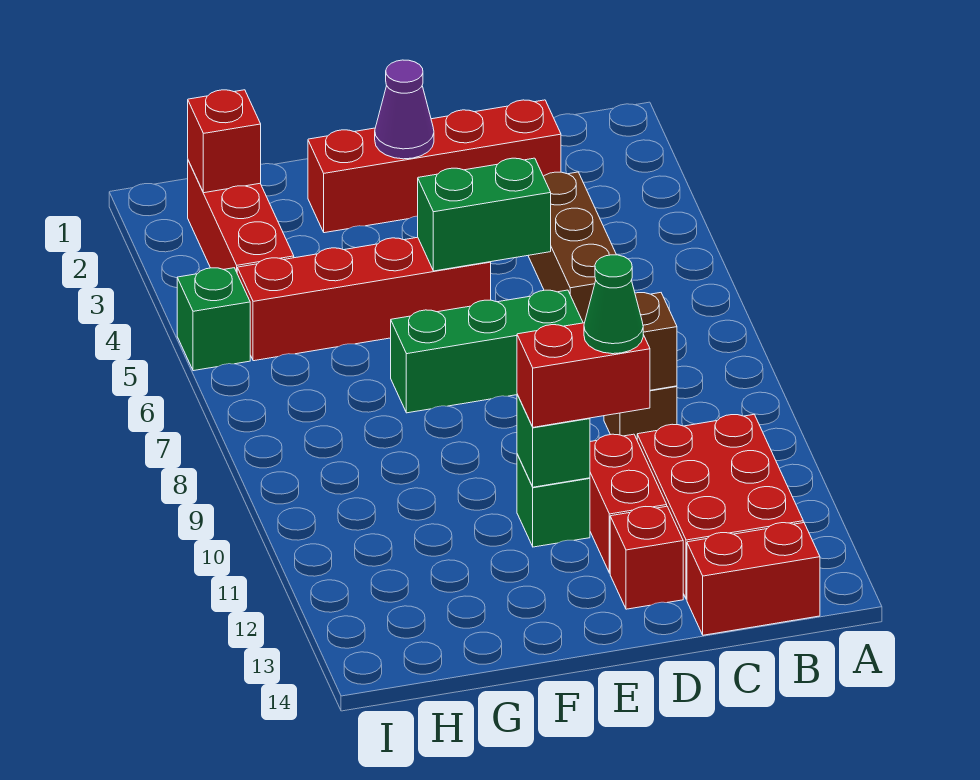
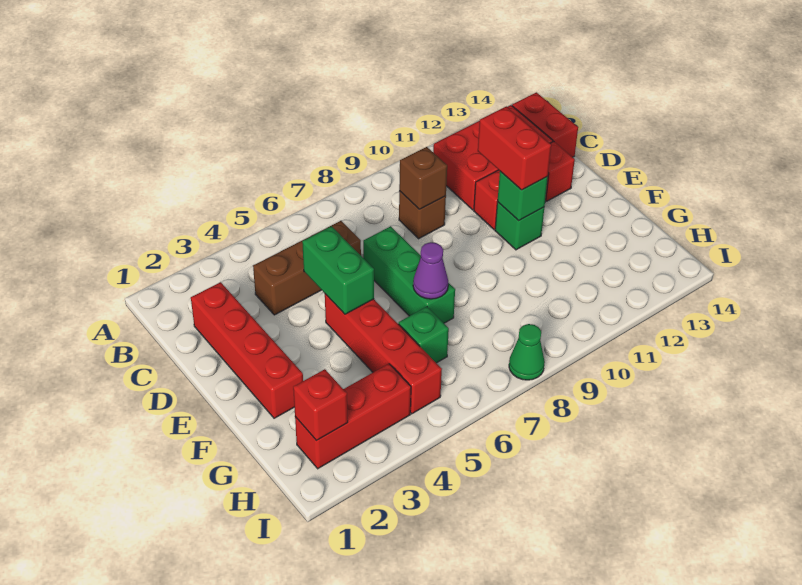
green cone D11 level 4 -> green cone I8 level 1
purple cone E2 level 2 -> purple cone F7 level 2
green brick I5 level 1 -> green brick G6 level 1

